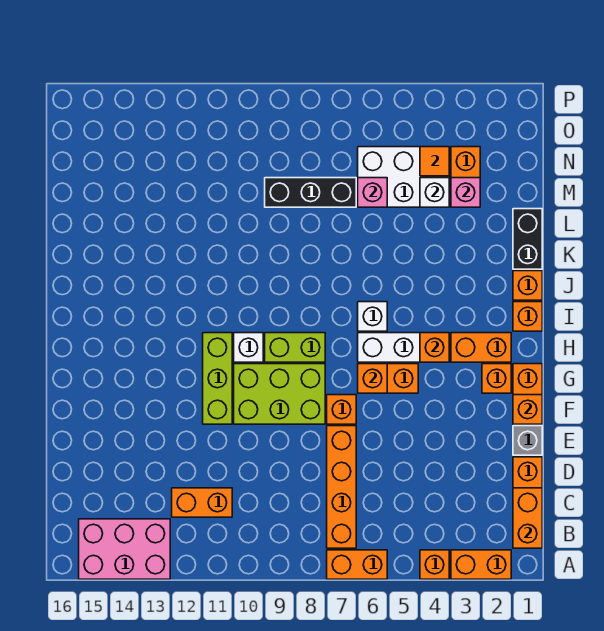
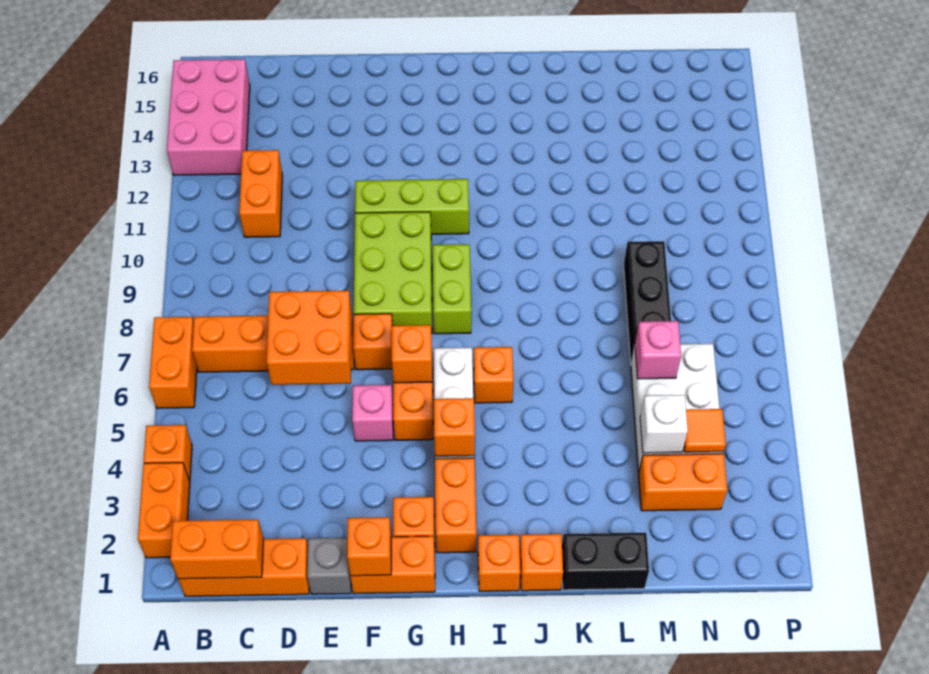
none -> orange brick D6:E7 level 2
white brick H10 level 1 -> none
white brick I6 level 1 -> orange brick I6 level 1
pink brick M3 level 2 -> pink brick F5 level 1

